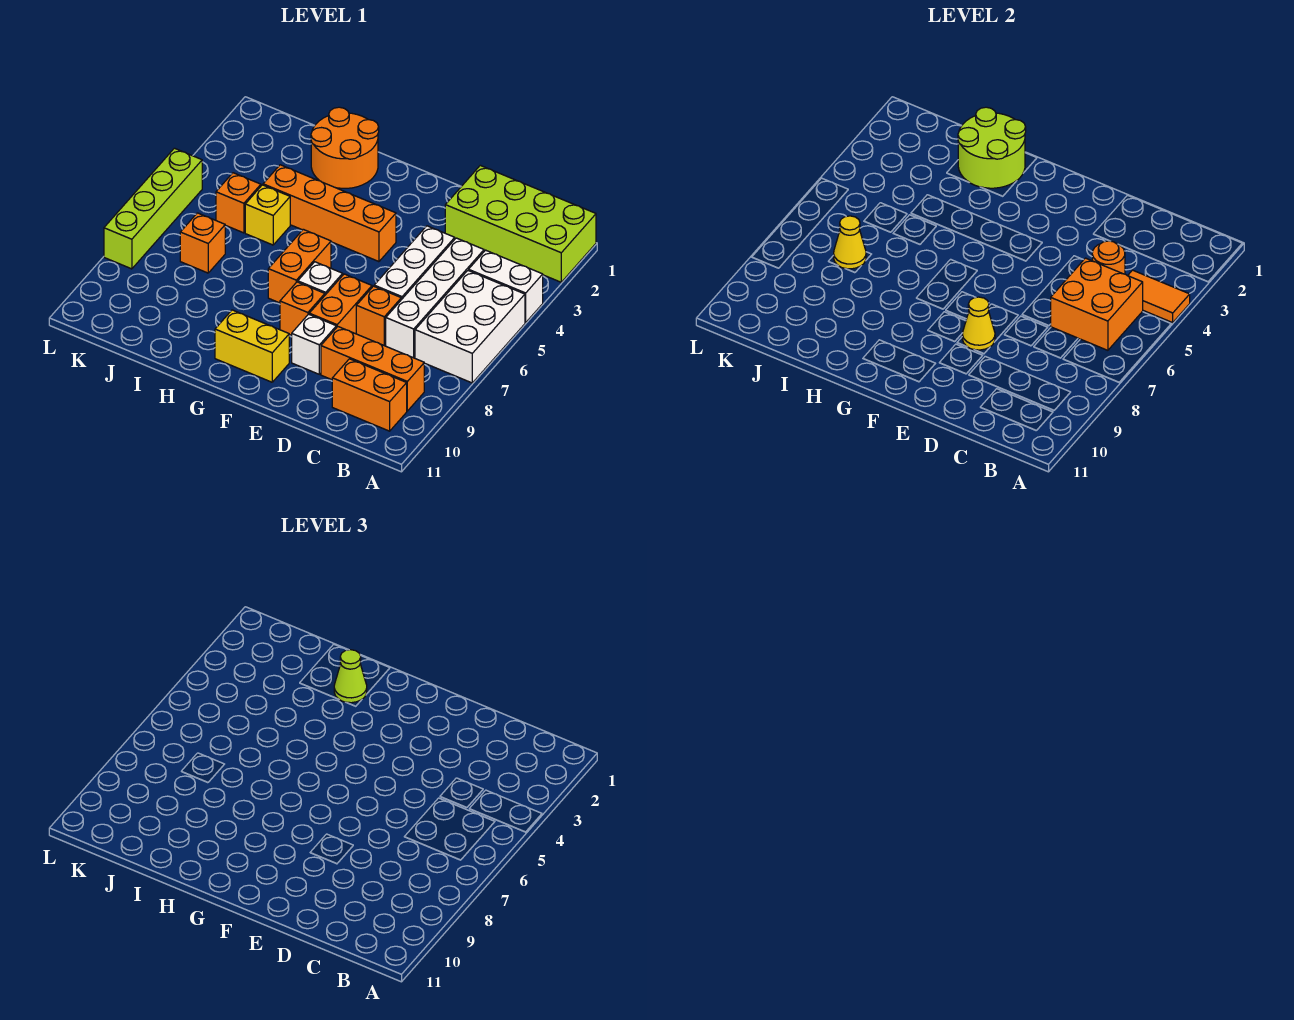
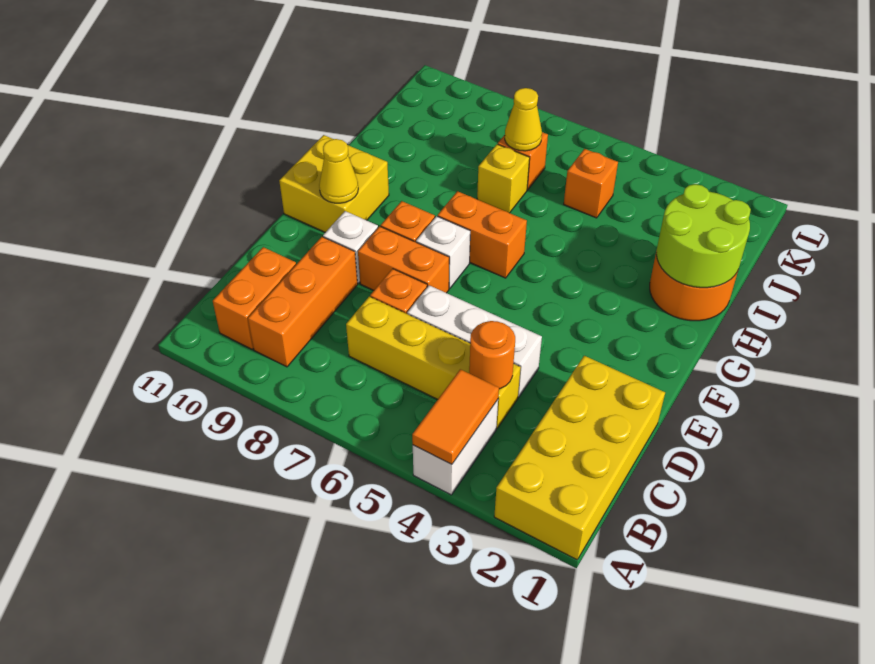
lime brick A1:D2 level 1 -> yellow brick A1:D2 level 1
white brick A5:B7 level 1 -> none
orange brick B5:C6 level 2 -> none
white brick C4:C7 level 1 -> yellow brick C4:C7 level 1
yellow cone E8 level 2 -> yellow cone F10 level 2
orange brick F4:I4 level 1 -> none
yellow brick F10:G10 level 1 -> yellow brick F10:G11 level 1
lime cone H2 level 3 -> none
yellow brick I5 level 1 -> yellow brick I7 level 1
lime brick L5:L8 level 1 -> none

